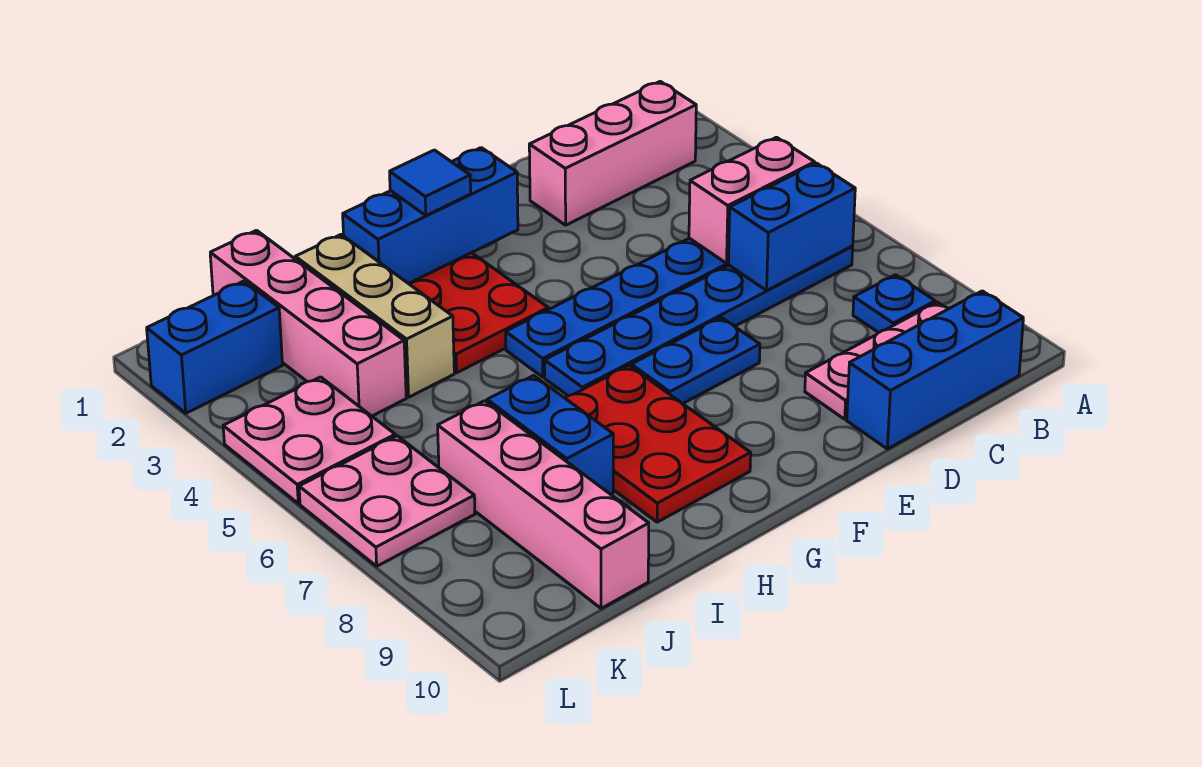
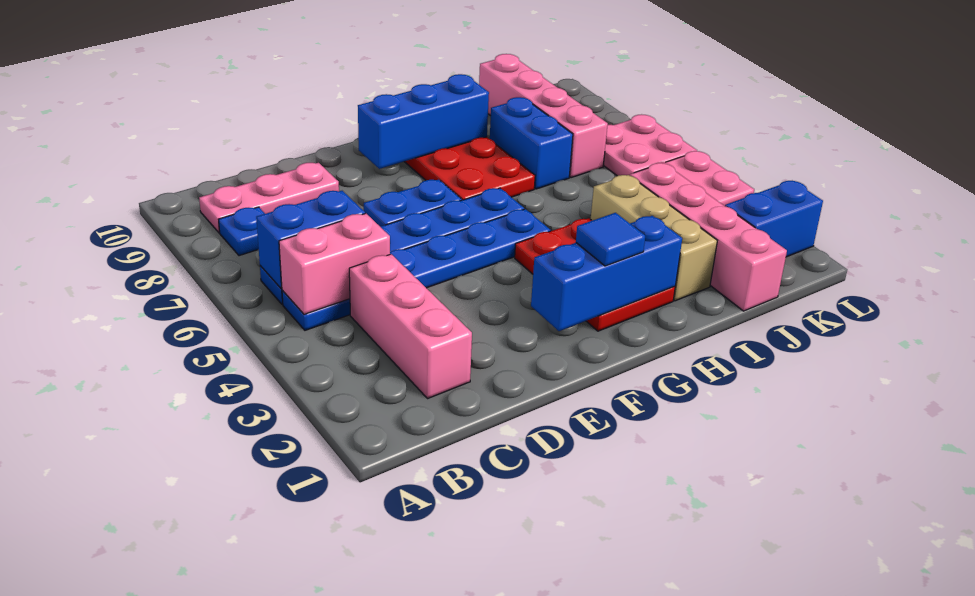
pink brick B2:D2 level 1 -> pink brick C2:C4 level 1
blue brick B10:D10 level 1 -> blue brick F9:H9 level 2

